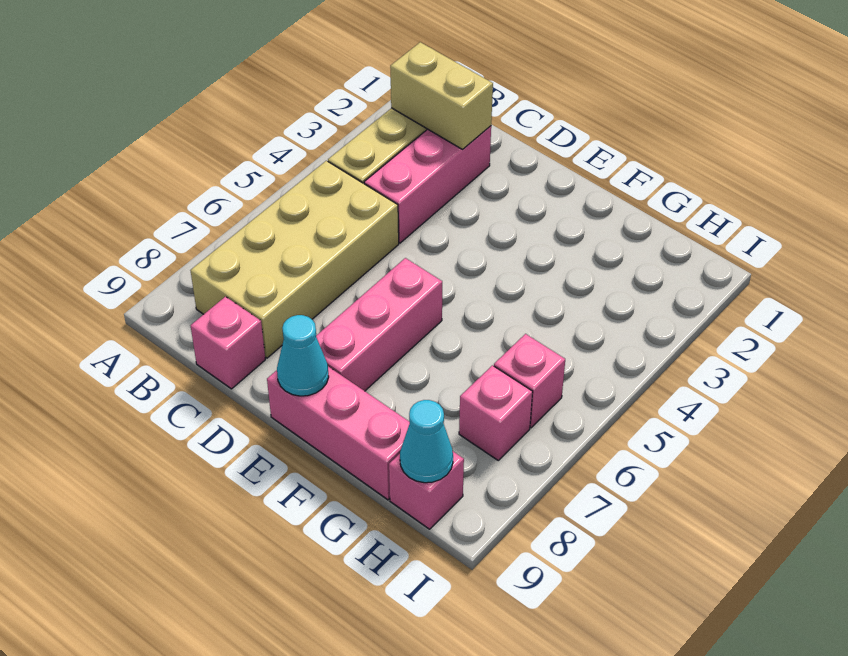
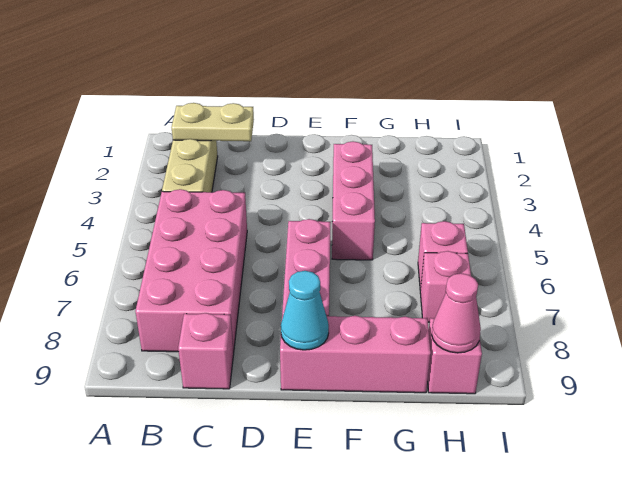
tan brick B2:C2 level 2 -> tan plate B2:C2 level 2
tan brick B5:C8 level 1 -> pink brick B5:C8 level 1
pink brick C2:C4 level 1 -> pink brick F3:F5 level 1
cyan cone H9 level 2 -> pink cone H9 level 2

